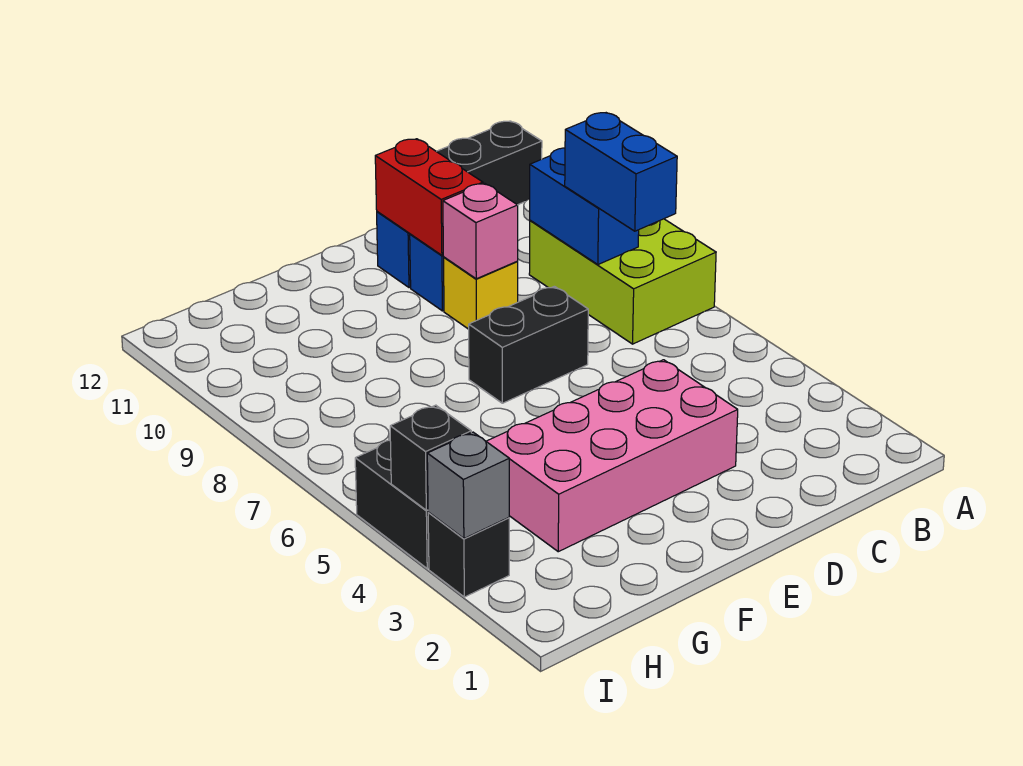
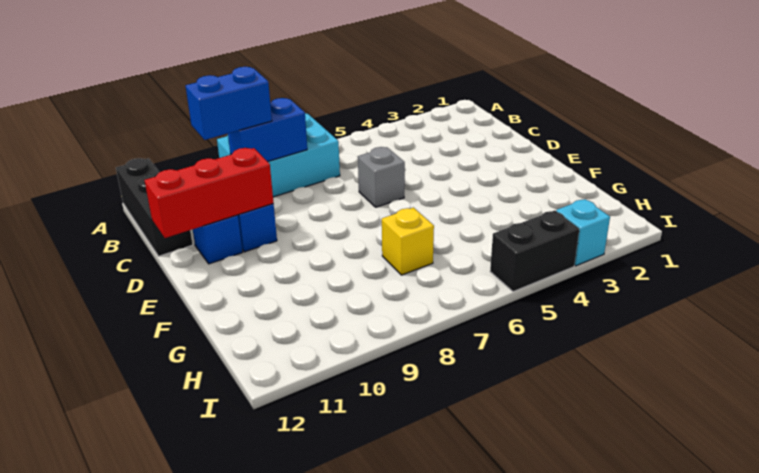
lime brick A7:B9 level 1 -> cyan brick A7:B9 level 1
blue brick B7:B8 level 3 -> blue brick B9:B10 level 3
pink brick D3:G4 level 1 -> none
black brick D7:E7 level 1 -> none
yellow brick D9 level 1 -> yellow brick G7 level 1
pink brick D9 level 2 -> none
red brick D10:D11 level 2 -> red brick D10:D12 level 2
black brick I3 level 1 -> cyan brick I3 level 1
grey brick I3 level 2 -> grey brick D6 level 1
black brick I4 level 2 -> none

